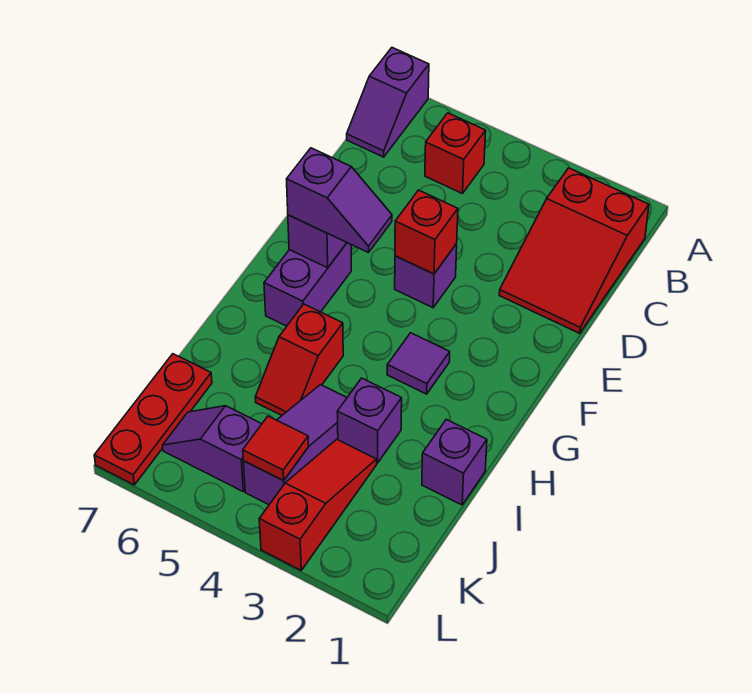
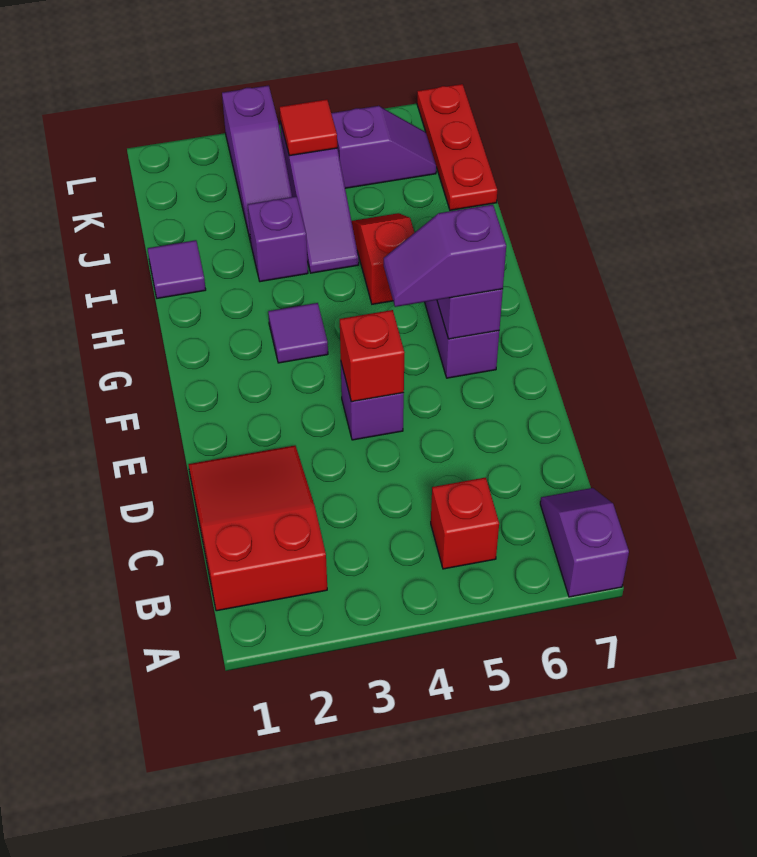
purple brick I1 level 1 -> purple tile I1 level 1
red slope J3:L3 level 1 top L -> purple slope J3:L3 level 1 top L

